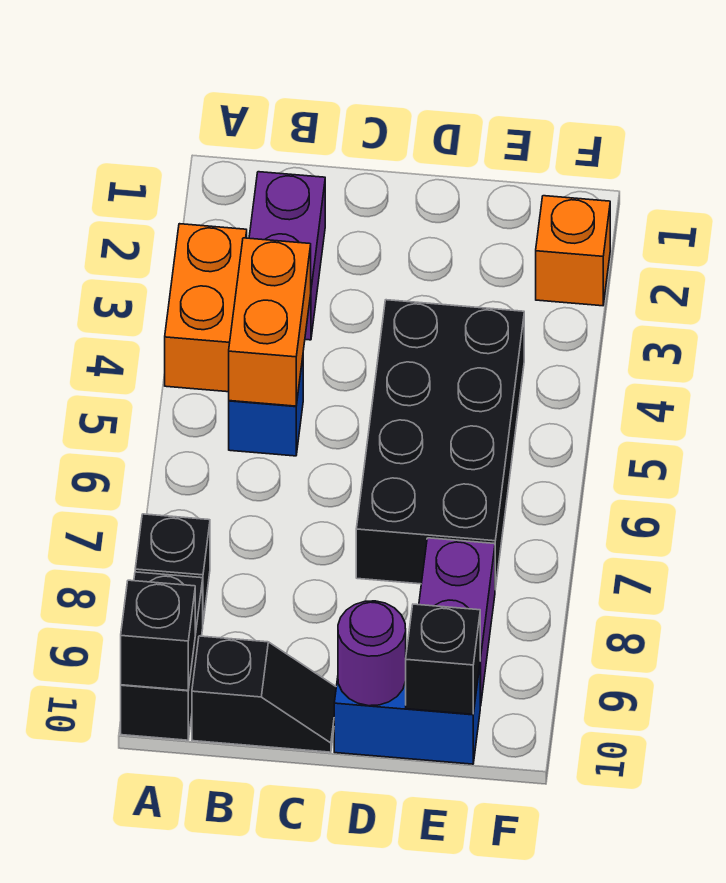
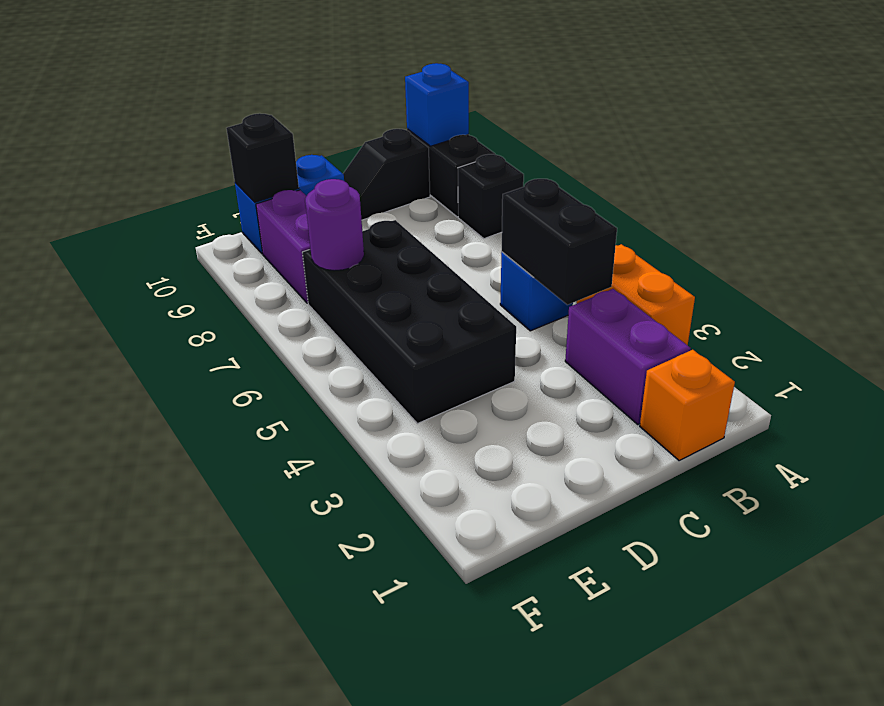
black brick A10 level 2 -> blue brick A10 level 2
orange brick B4:B5 level 2 -> black brick B4:B5 level 2
purple round brick D10 level 2 -> purple round brick E7 level 2
orange brick F2 level 1 -> orange brick B1 level 1

